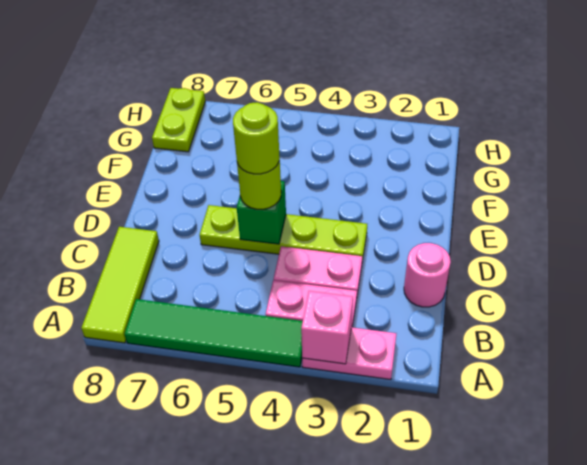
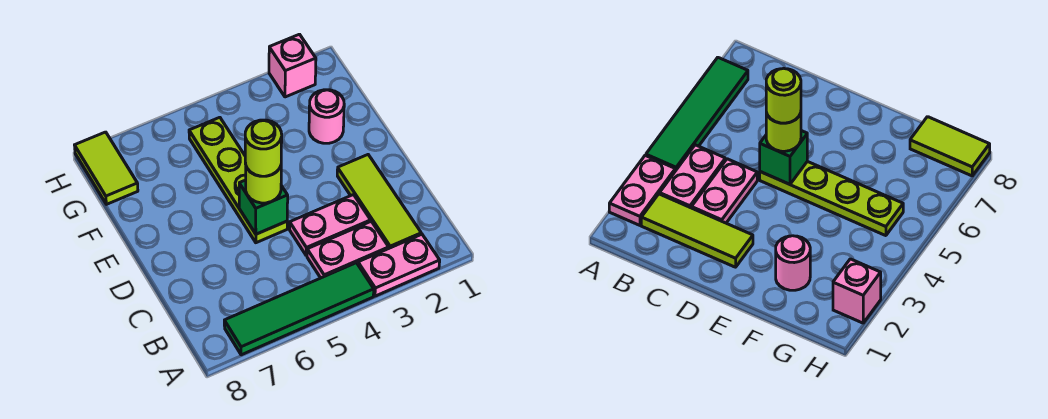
pink brick A3 level 2 -> pink brick H2 level 1
lime tile A8:C8 level 1 -> lime tile B2:D2 level 1
pink round brick C1 level 1 -> pink round brick F2 level 1
lime plate D3:D6 level 1 -> lime plate D5:G5 level 1
lime plate G8:H8 level 1 -> lime tile G8:H8 level 1

